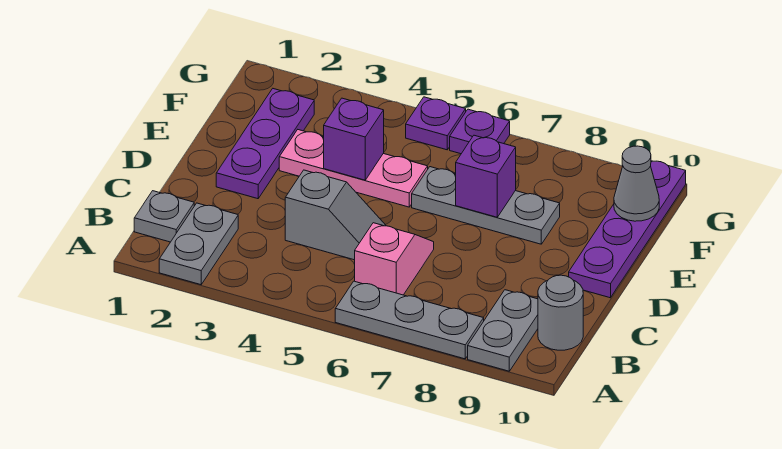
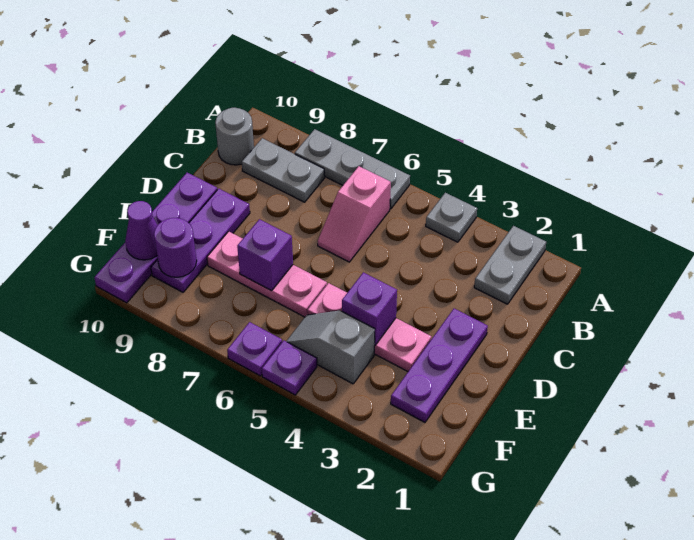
grey plate A9:B9 level 1 -> grey plate B8:B9 level 1
grey plate B1 level 1 -> grey plate A4 level 1
grey slope C4:C5 level 1 top 4 -> grey slope F4:F5 level 1 top 4
none -> purple plate D9:F9 level 1
grey plate E6:E8 level 1 -> pink plate E6:E8 level 1
none -> purple round brick F9 level 2
grey cone F10 level 2 -> purple cone F10 level 2

